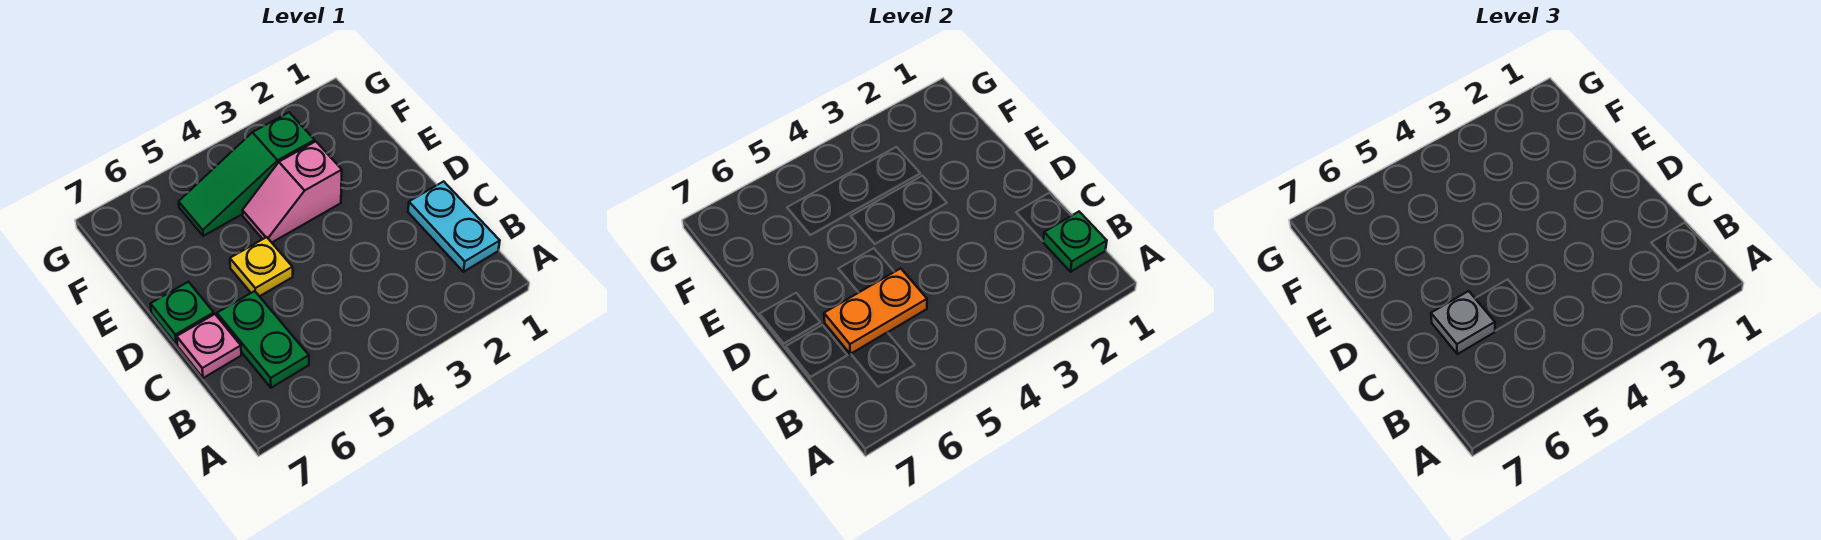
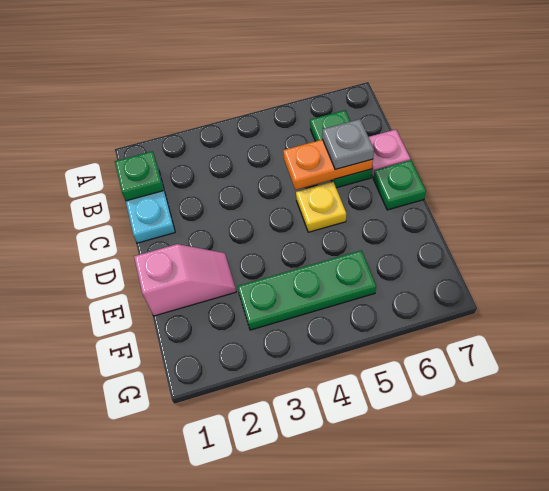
pink slope E3:E4 level 1 top 3 -> pink slope E1:E2 level 1 top 1
green slope F3:F5 level 1 top 3 -> green plate F3:F5 level 1

